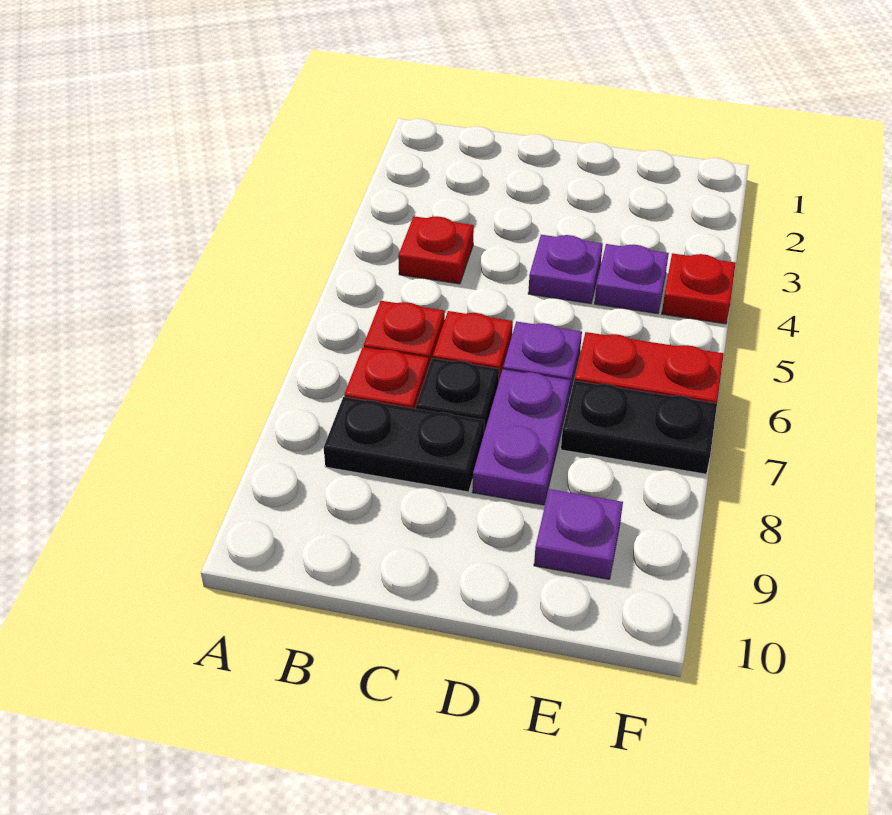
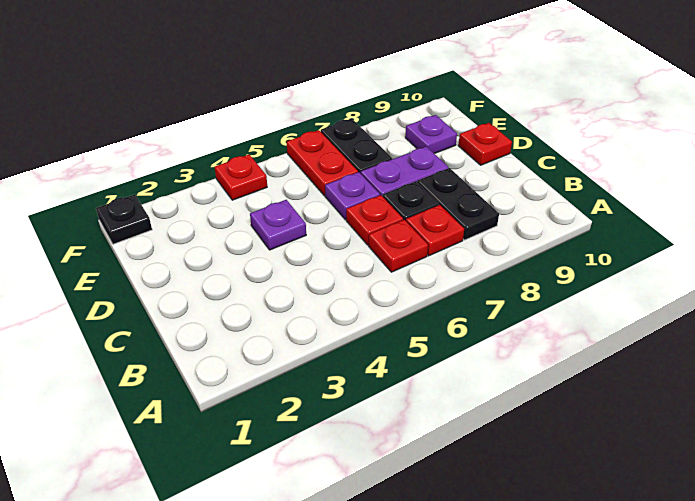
red plate B4 level 1 -> red plate D10 level 1
purple plate E4 level 1 -> none
none -> black plate F1 level 1

